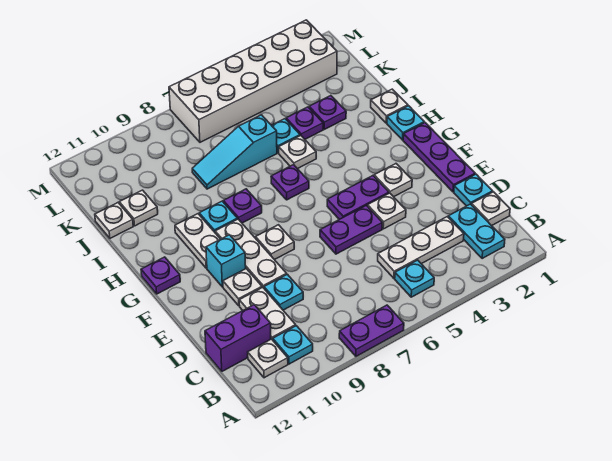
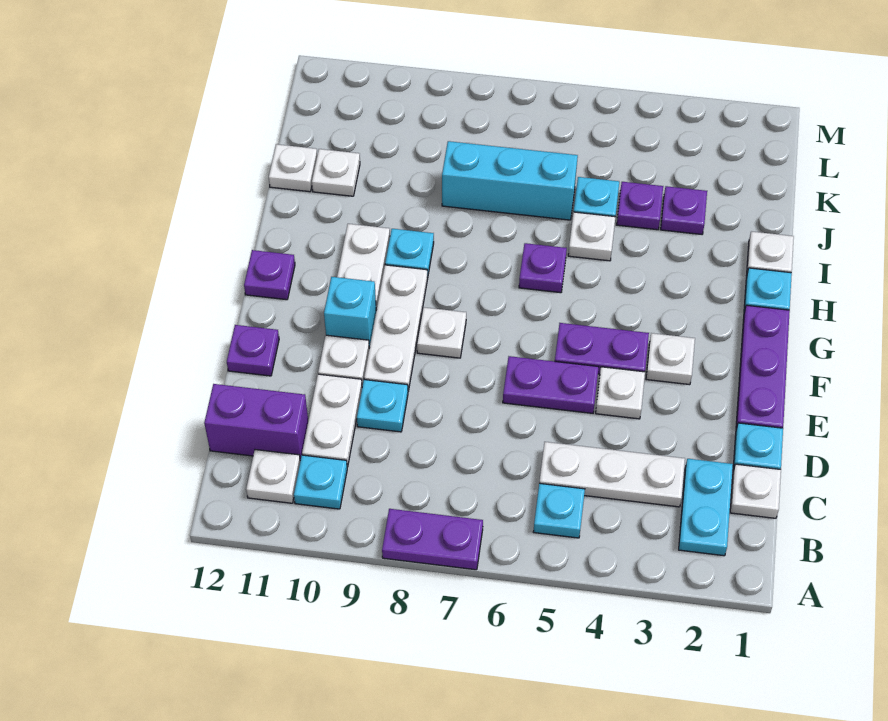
purple plate H8 level 1 -> purple plate E12 level 1
cyan slope J6:J8 level 1 top 6 -> cyan brick J6:J8 level 1
white brick L2:M7 level 1 -> none

